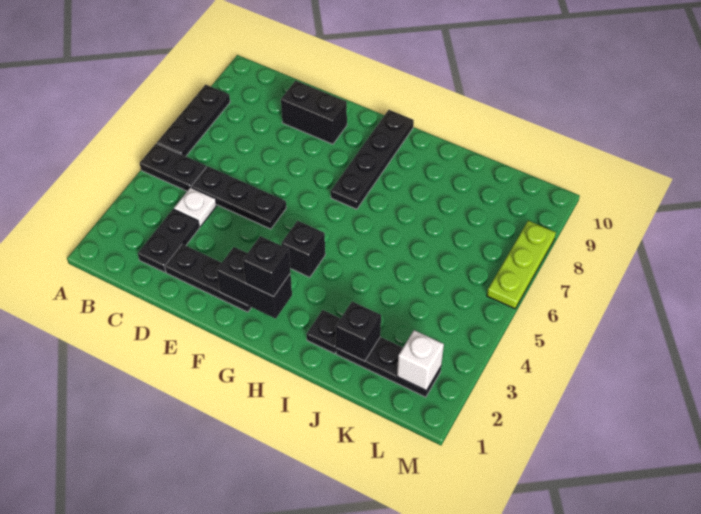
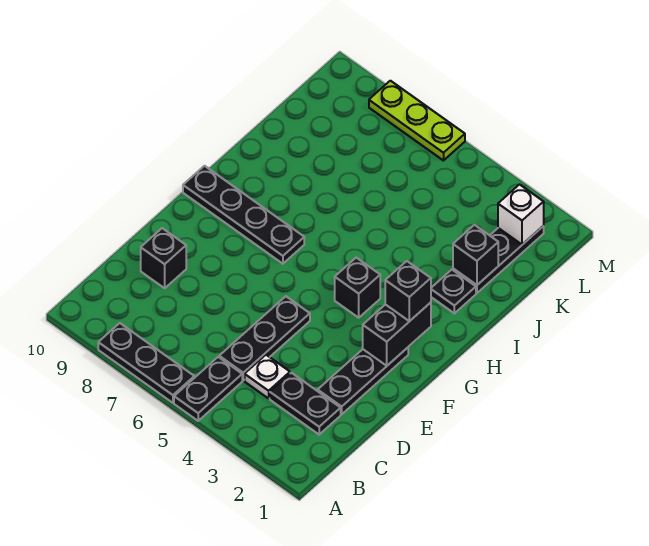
black brick D9:E9 level 1 -> black brick D9 level 1

